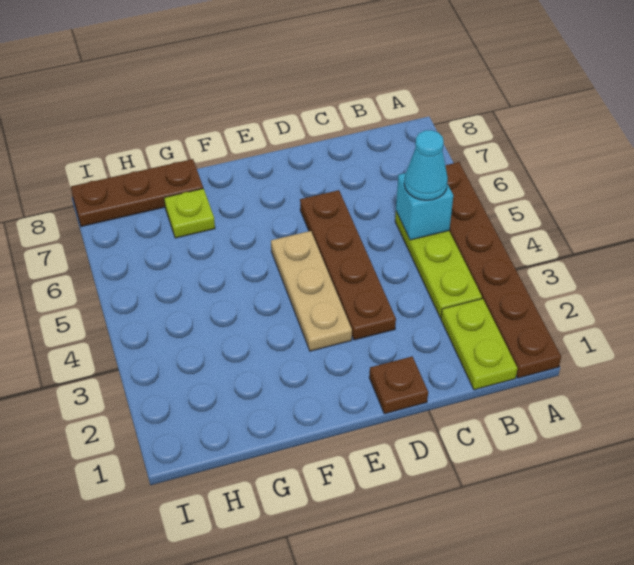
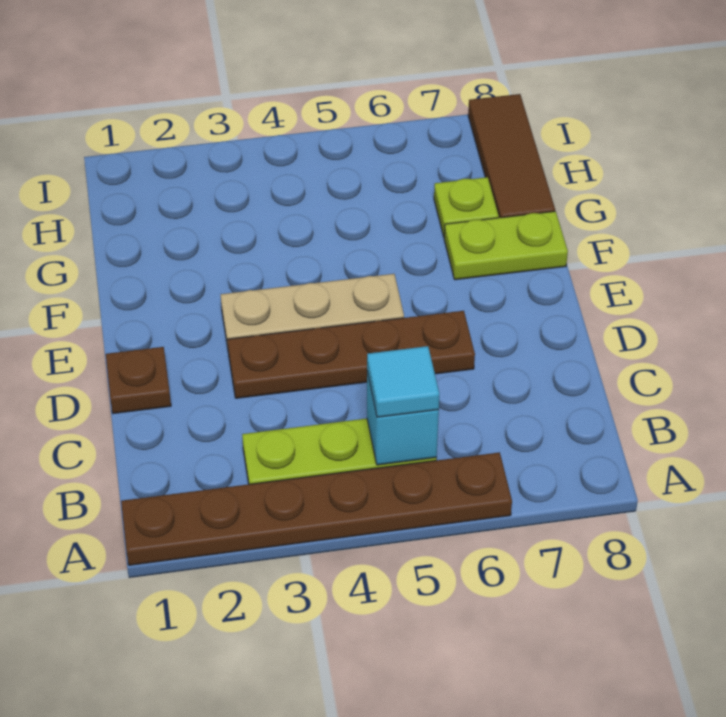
lime plate B1:B2 level 1 -> lime plate F7:F8 level 1
cyan cone B5 level 3 -> cyan tile B5 level 3
brown plate G8:I8 level 1 -> brown tile G8:I8 level 1

